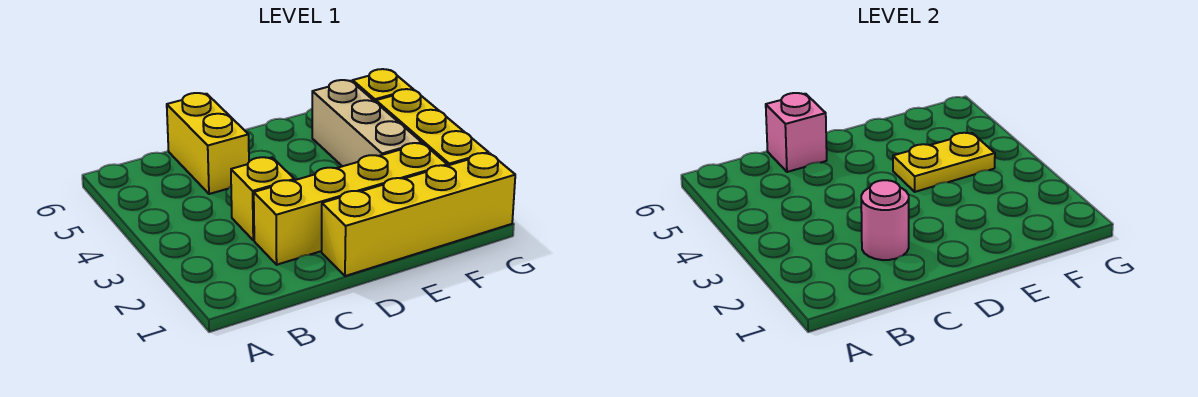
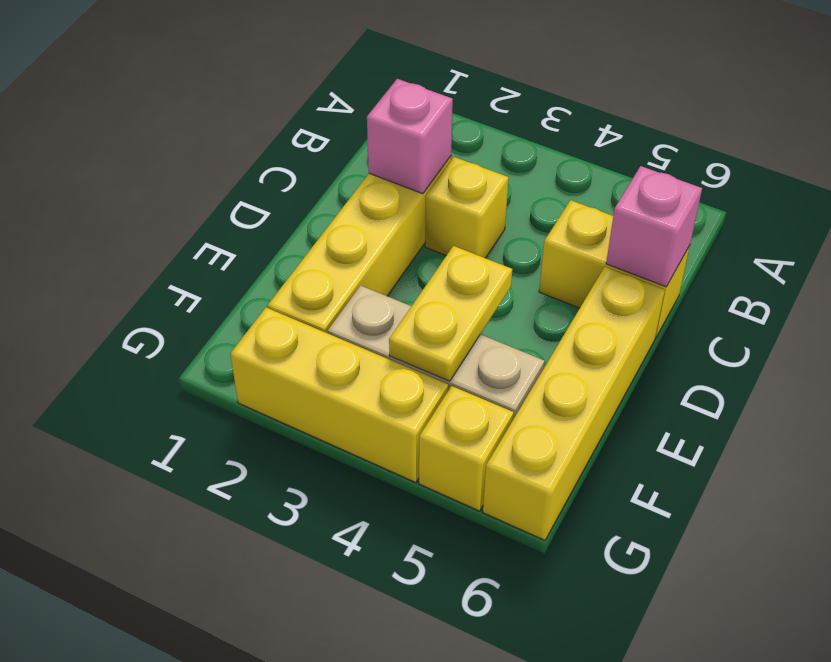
pink round brick C2 level 2 -> pink brick C2 level 2
yellow brick D1:G1 level 1 -> yellow brick D6:G6 level 1

